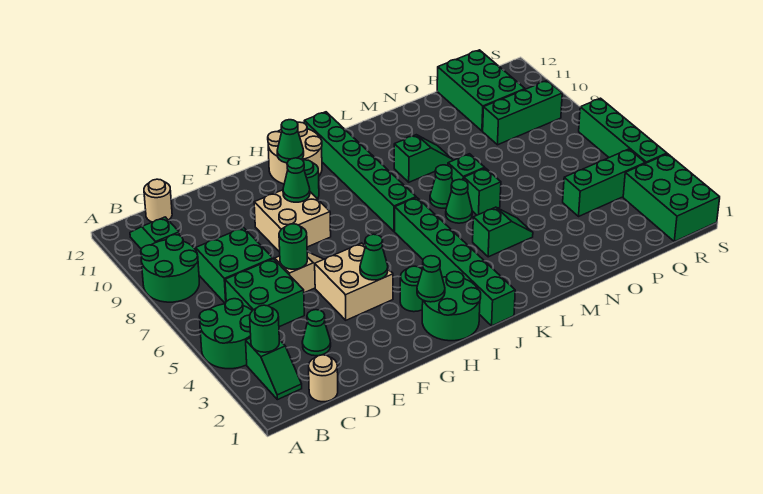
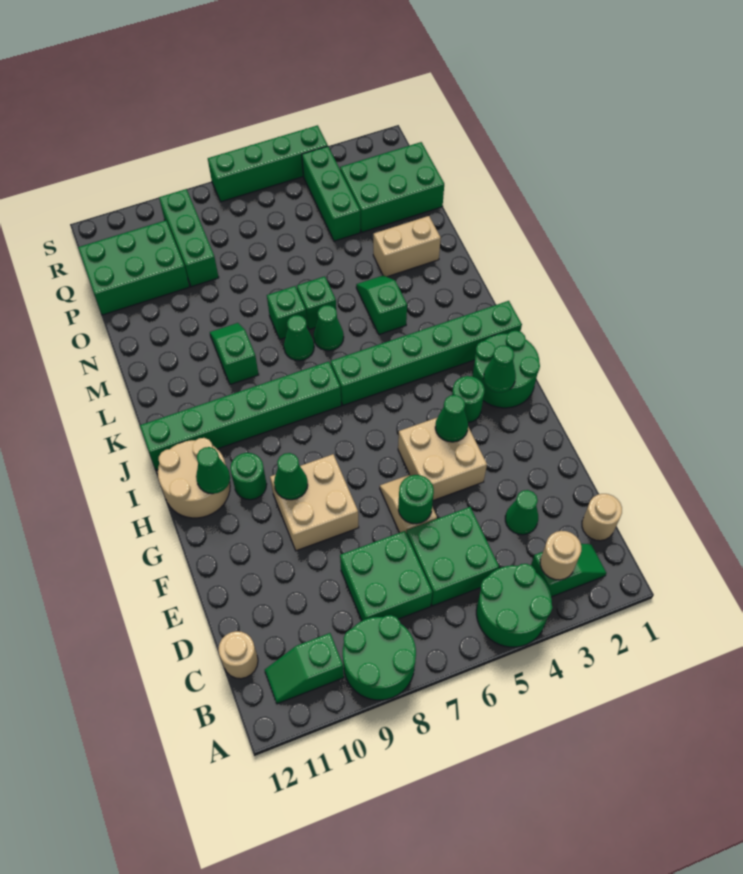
green round brick B3 level 2 -> tan round brick B3 level 2
none -> tan brick N2:N3 level 1
green brick R1:S3 level 1 -> green brick P1:Q3 level 1

